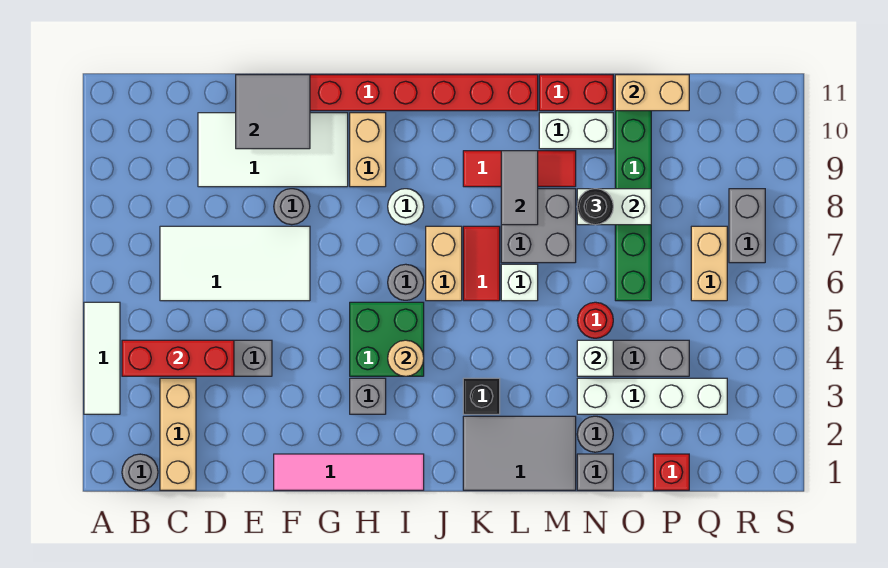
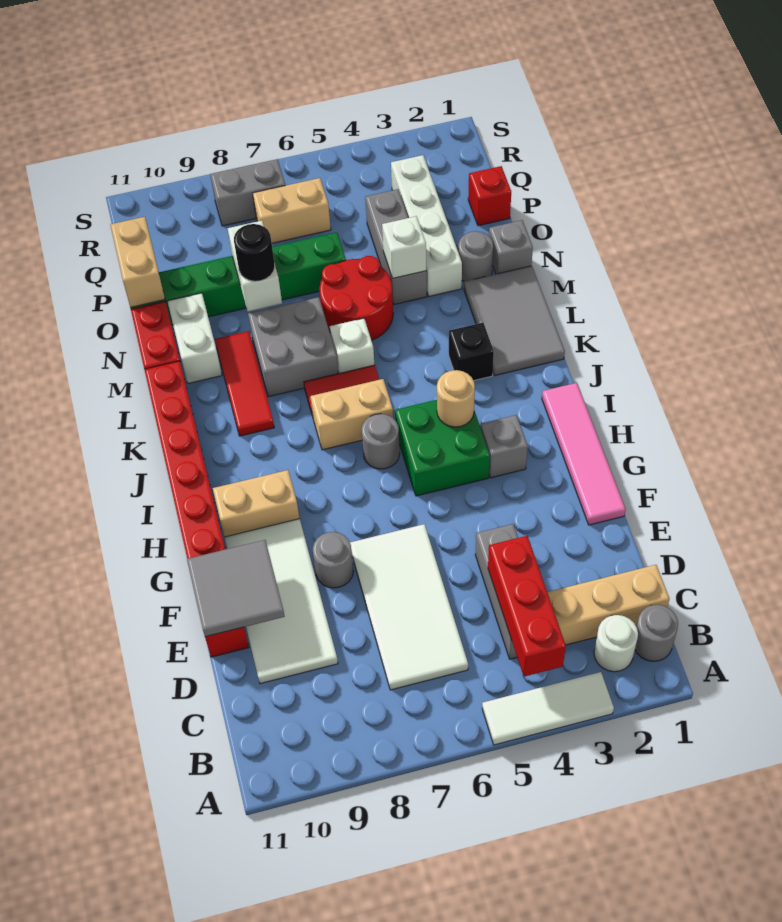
white round brick I8 level 1 -> white round brick B2 level 1
grey tile L8:L9 level 2 -> none
red round brick N5 level 1 -> red round brick M5:N6 level 1

